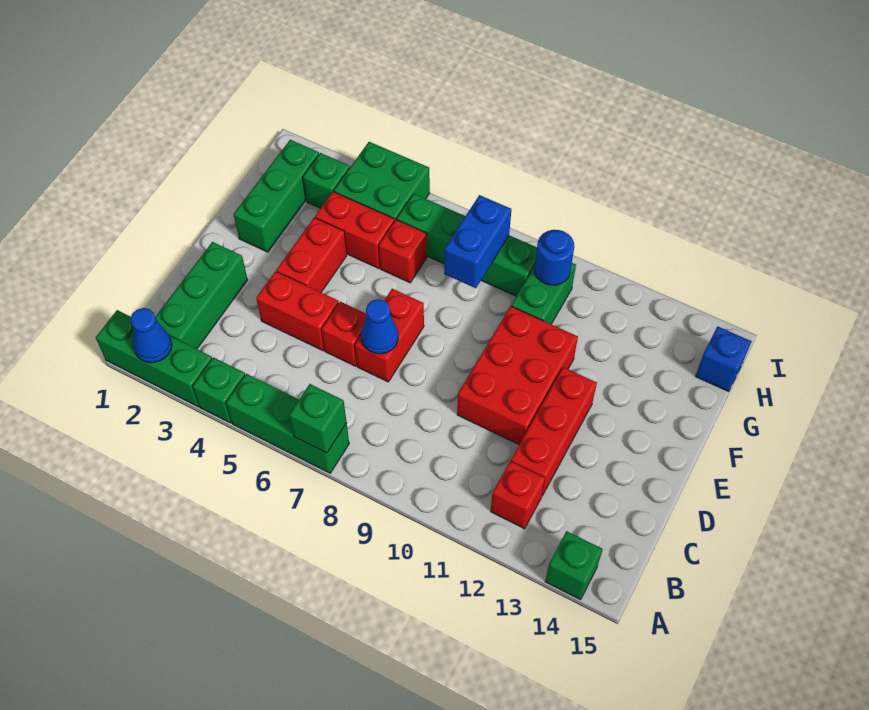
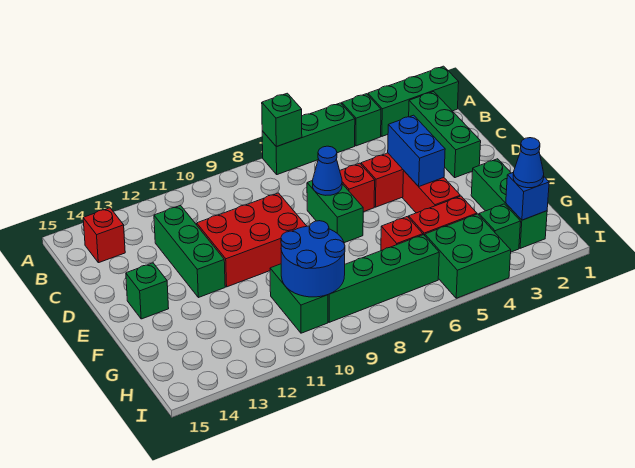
blue cone A2 level 2 -> blue cone H2 level 3
green brick A14 level 1 -> green brick E14 level 1
red brick B12 level 1 -> red brick B14 level 1
red brick C12:E12 level 1 -> green brick C12:E12 level 1
red brick D7:E7 level 1 -> green brick D7:E7 level 1
red brick D10:F11 level 1 -> red brick D9:E11 level 1
blue brick G8:H8 level 2 -> blue brick D4:E4 level 2
blue round brick H10 level 2 -> blue round brick G9:H10 level 2
blue brick H15 level 1 -> blue brick H2 level 2

